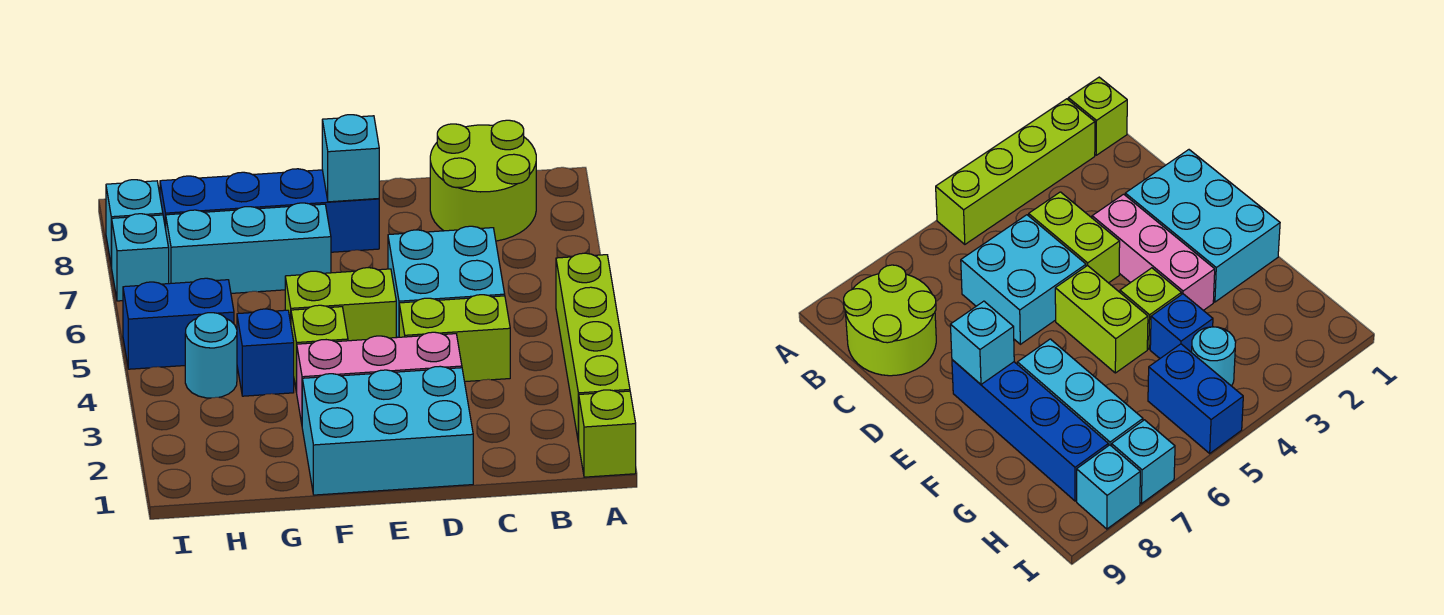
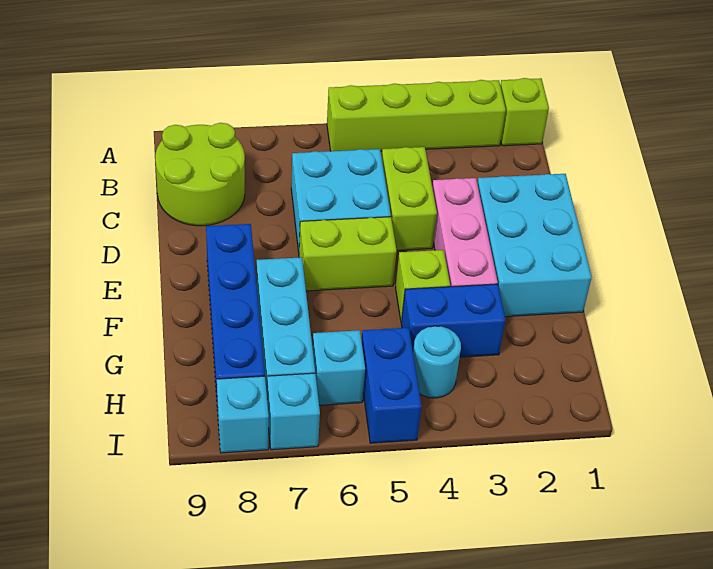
lime brick E5:F5 level 1 -> lime brick E5:E6 level 1
cyan brick E8 level 2 -> cyan brick H6 level 1
blue brick G4 level 1 -> blue brick G3:G4 level 1

